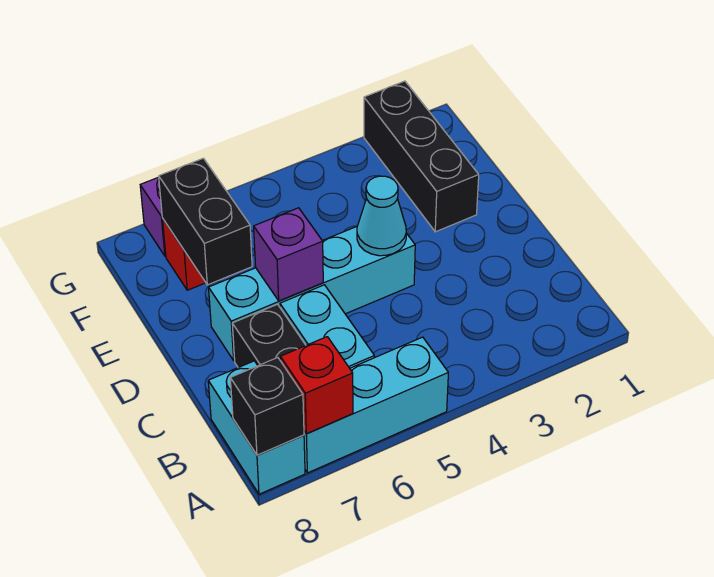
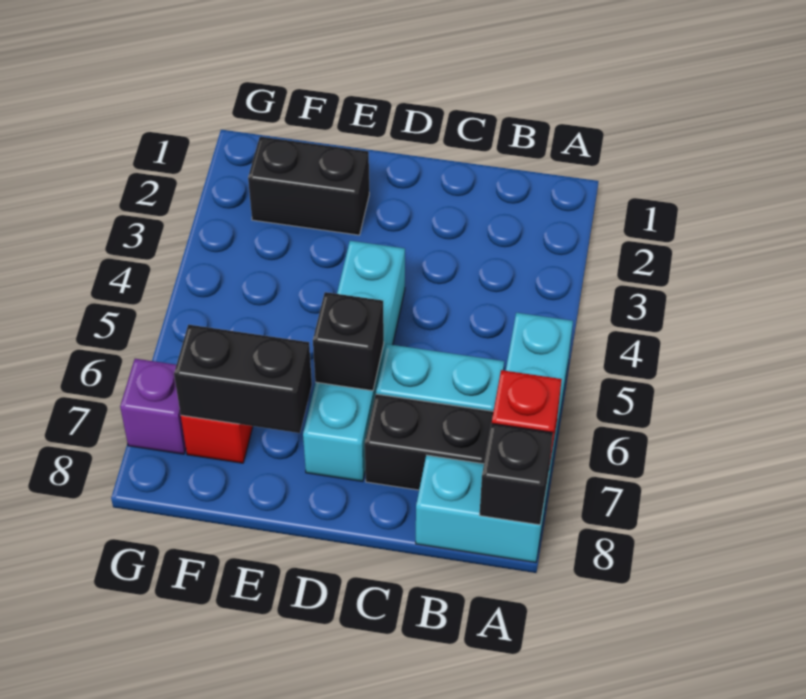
cyan cone D4 level 2 -> none
purple brick D6 level 2 -> black brick D6 level 2
black brick E2:G2 level 1 -> black brick E2:F2 level 1

